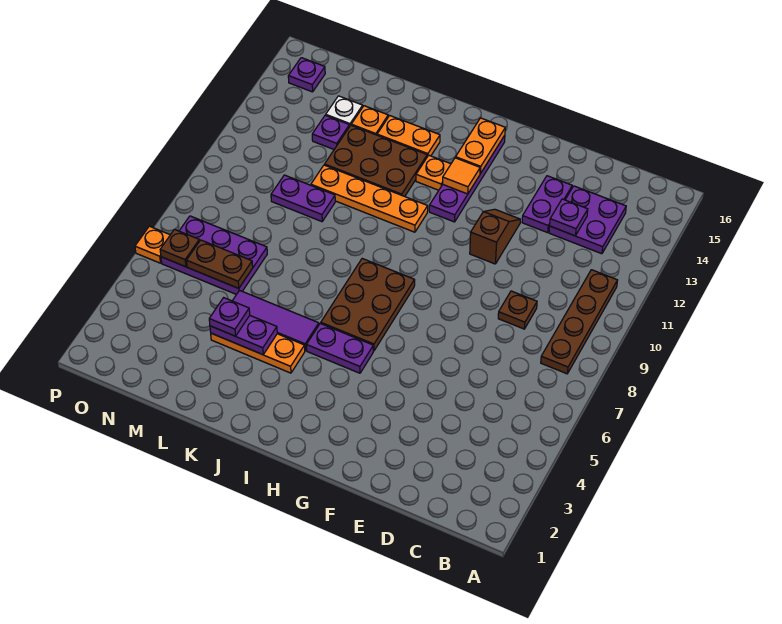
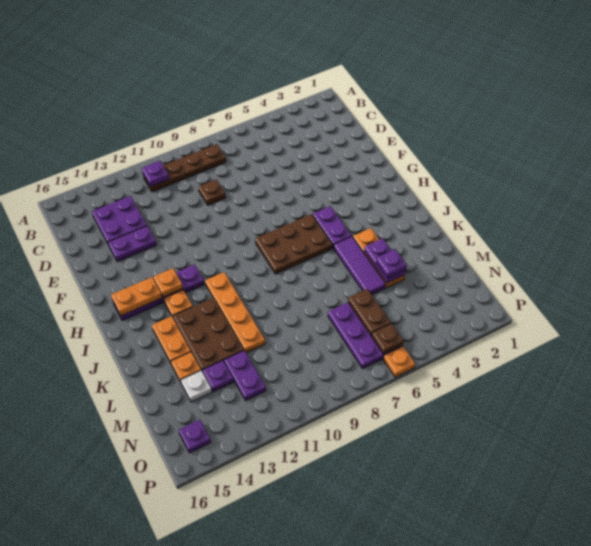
purple plate D13 level 2 -> purple plate B11 level 2
brown slope F11:F12 level 1 top 11 -> none
orange tile H13 level 2 -> orange plate H13 level 2
purple plate L10:M10 level 1 -> purple plate M12:N12 level 1

